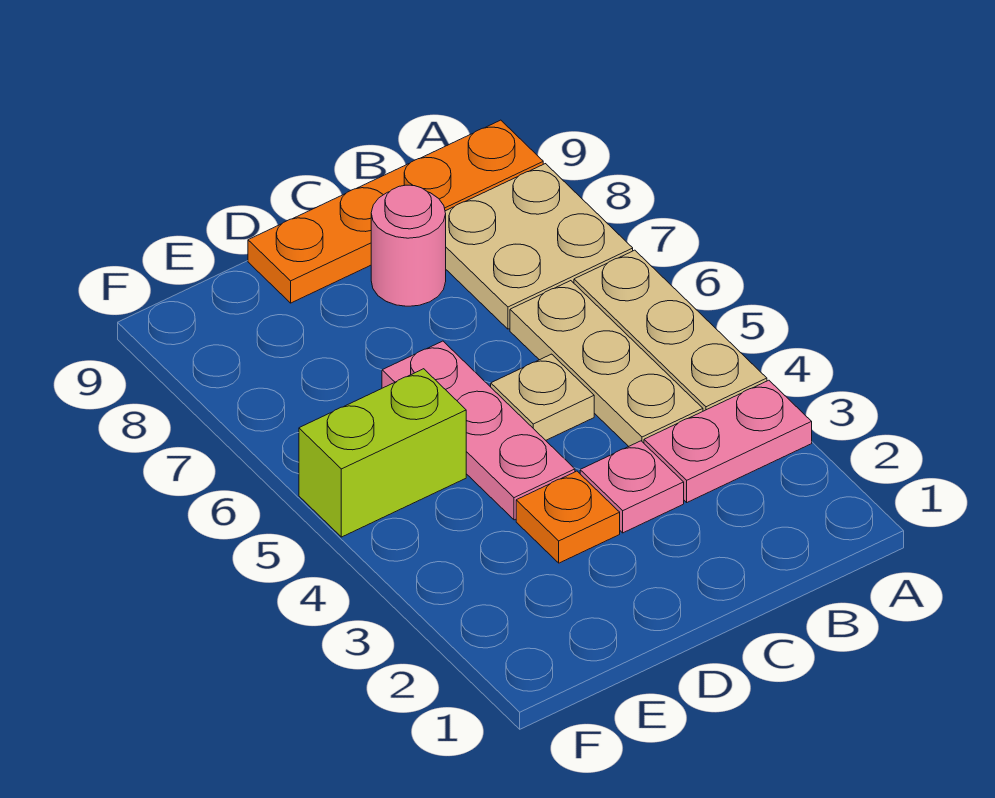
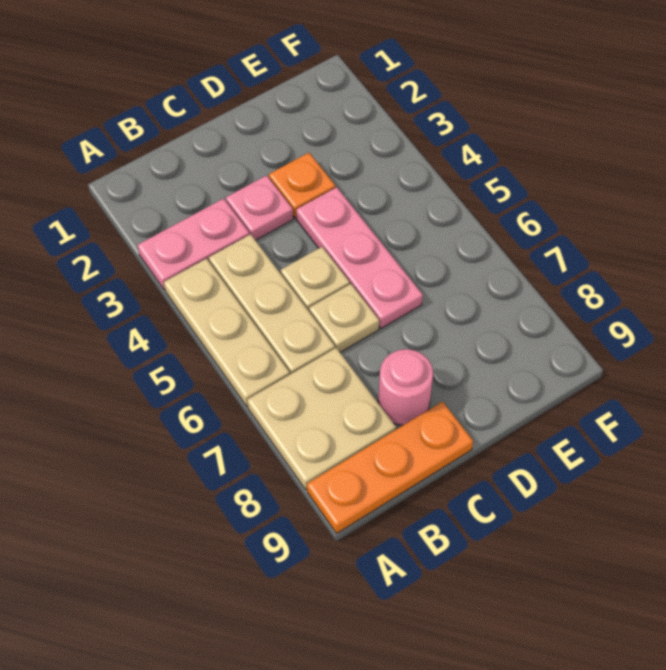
orange plate A9:D9 level 1 -> orange plate A9:C9 level 1
none -> tan plate C6 level 1
lime brick E5:F5 level 1 -> none

